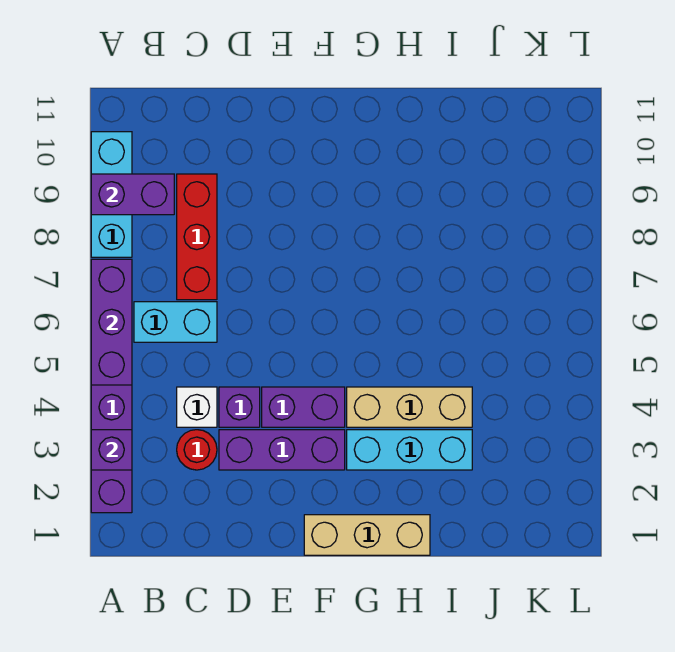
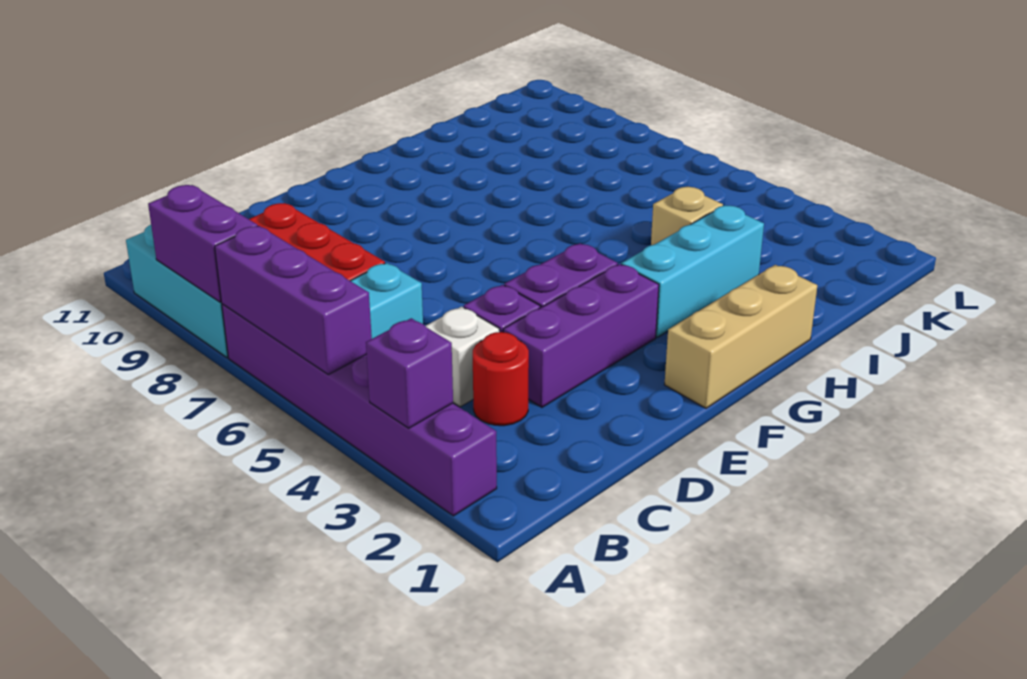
purple brick A9:B9 level 2 -> purple brick A8:A9 level 2
tan brick G4:I4 level 1 -> tan brick I4 level 1

